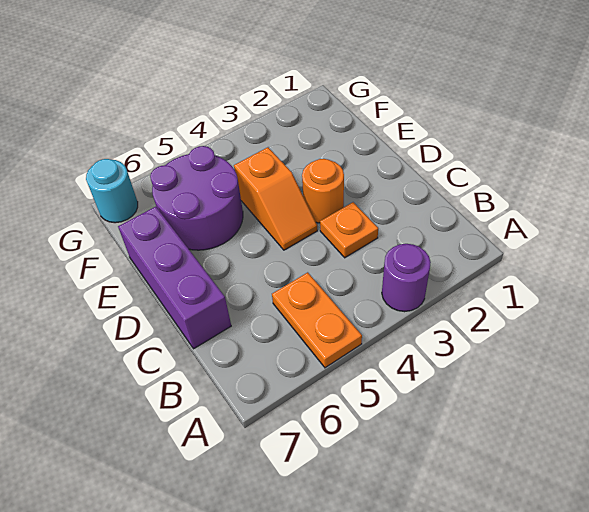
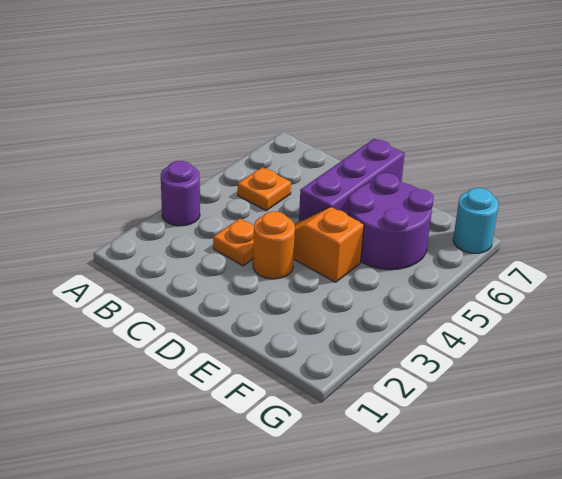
orange plate A5:B5 level 1 -> orange plate B5 level 1
purple brick C7:E7 level 1 -> purple brick D5:D7 level 1

